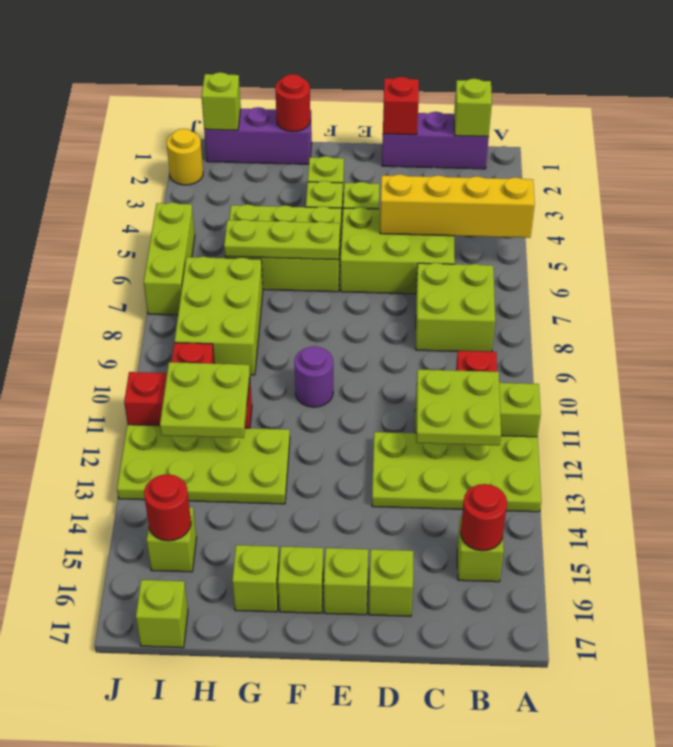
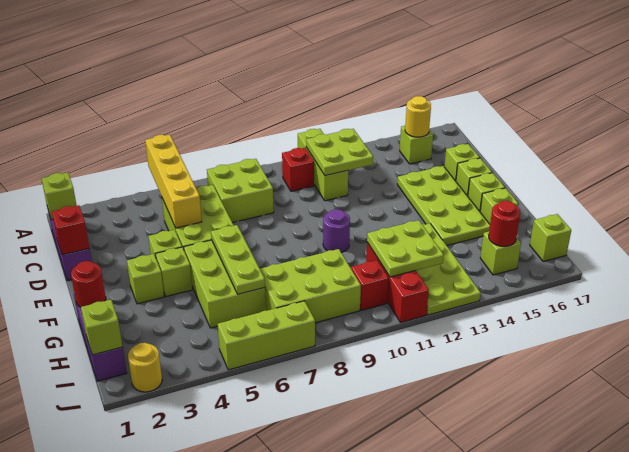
lime plate A12:D13 level 1 -> lime plate D14:G15 level 1
red round brick B15 level 2 -> yellow round brick B15 level 2

